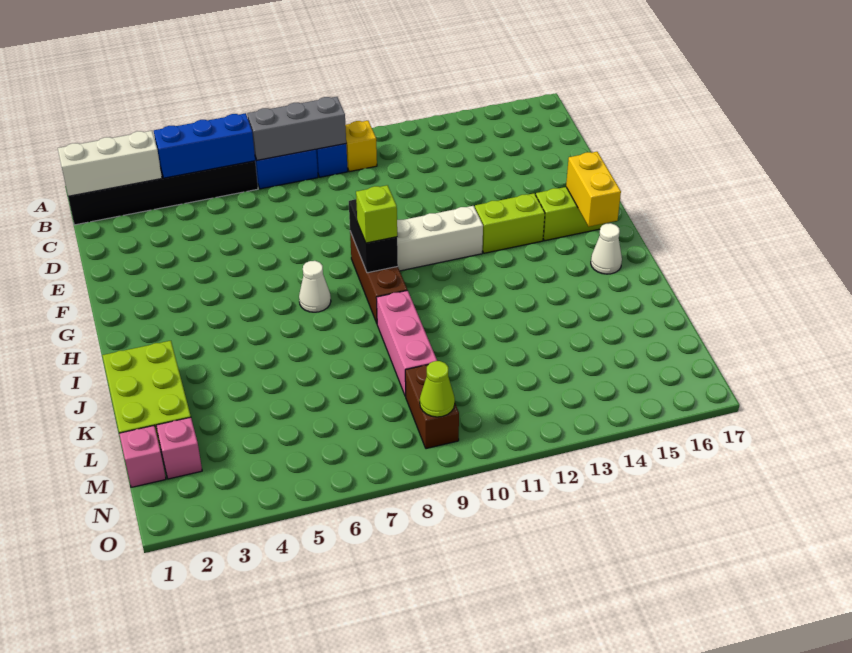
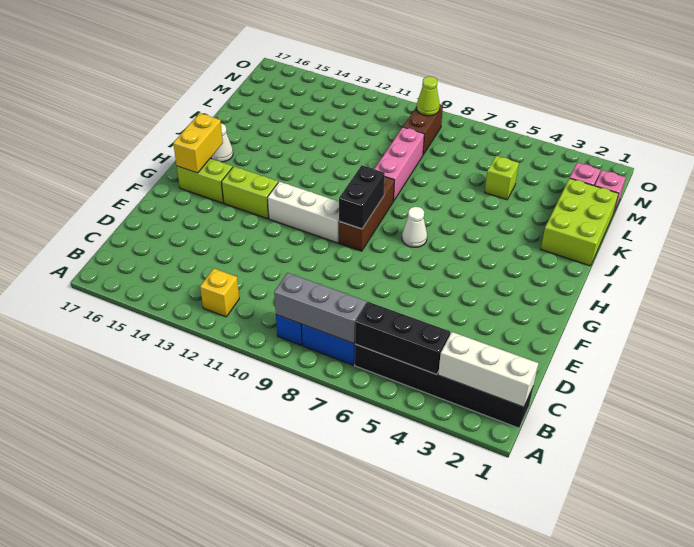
blue brick B4:B6 level 2 -> black brick B4:B6 level 2
yellow brick B10 level 1 -> yellow brick B12 level 1
lime brick H9 level 3 -> lime brick L5 level 1

